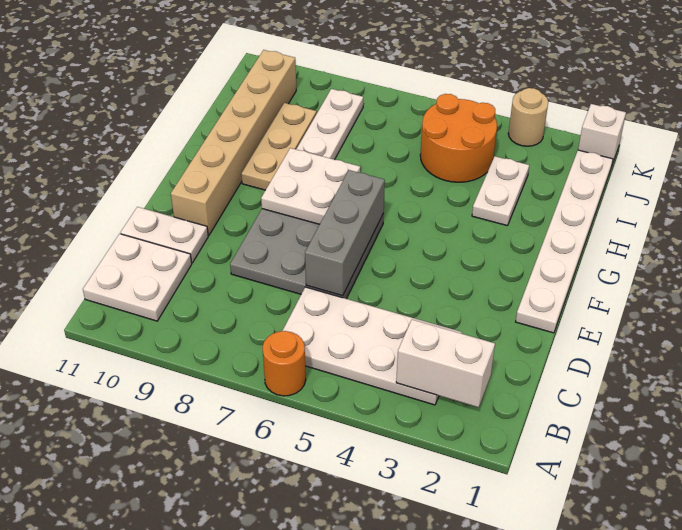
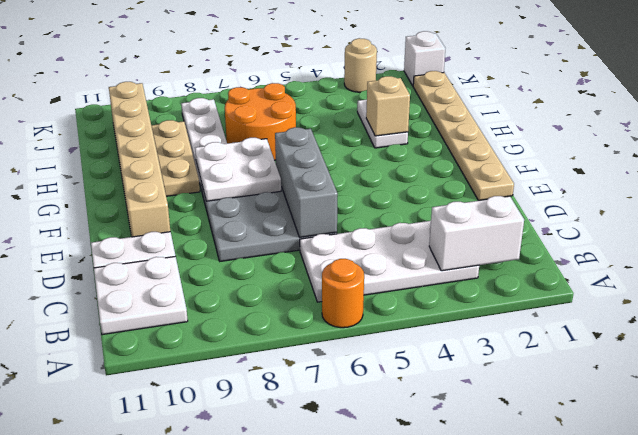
white plate E1:J1 level 1 -> tan plate E1:J1 level 1
none -> tan brick H3 level 2
orange round brick I4:J5 level 1 -> orange round brick H6:I7 level 1

